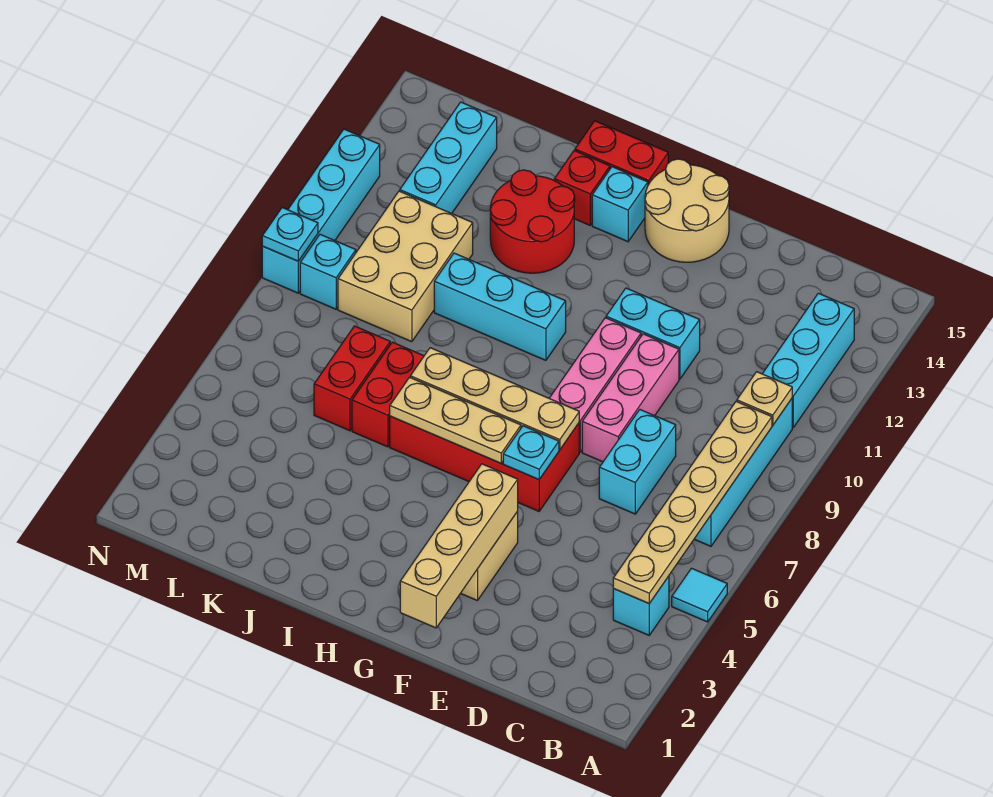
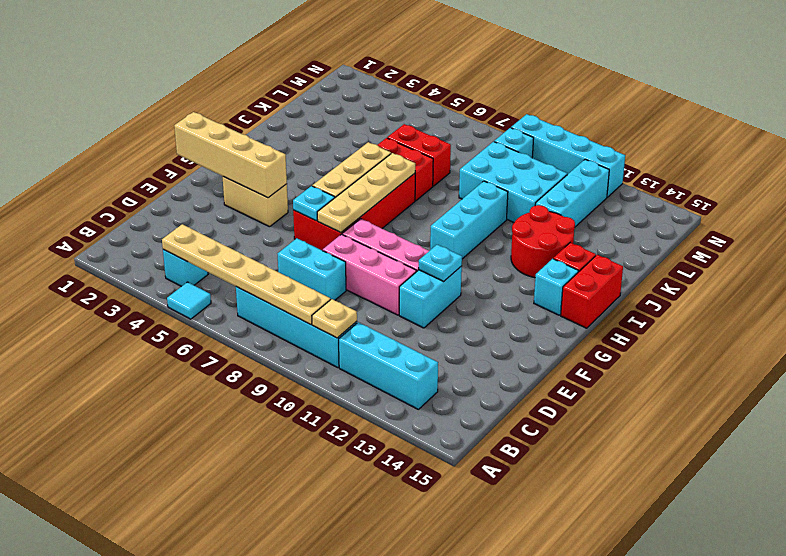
tan round brick F14:G15 level 1 -> none
tan brick K9:L11 level 1 -> cyan brick K9:L11 level 1
cyan brick L12:L14 level 1 -> cyan brick K12:M12 level 1
cyan plate N9 level 2 -> cyan plate F11 level 2

